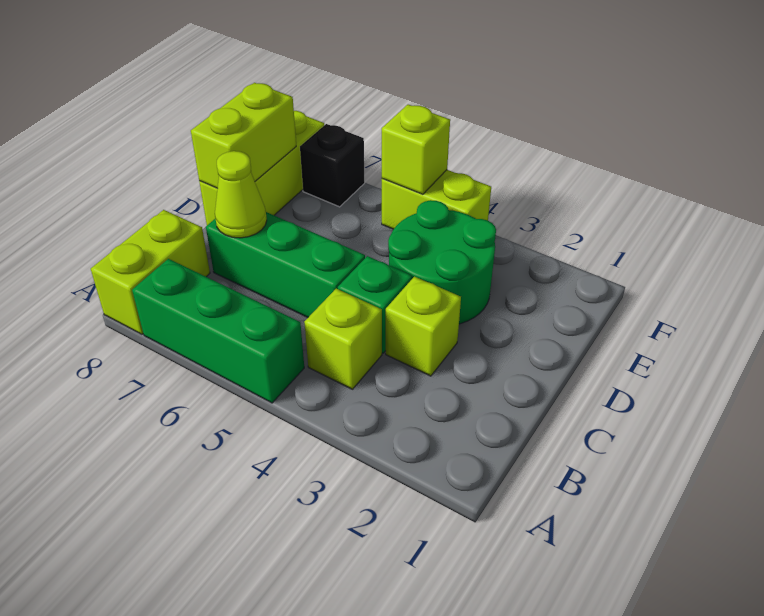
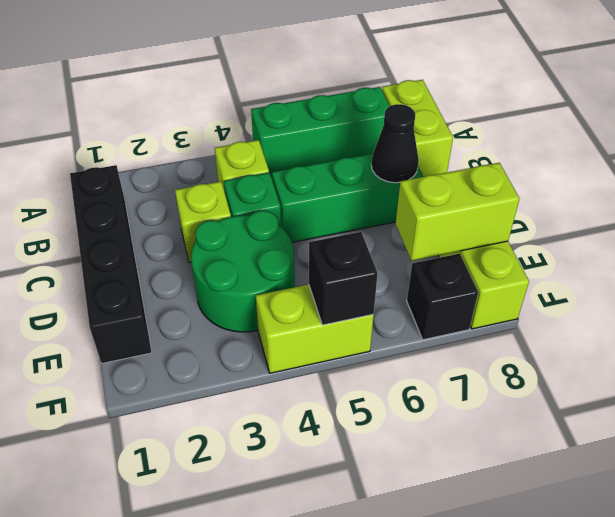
none -> black brick B1:E1 level 1
lime cone C7 level 2 -> black cone C7 level 2
lime brick D8:E8 level 2 -> lime brick E7:E8 level 2
lime brick F5 level 2 -> black brick F5 level 2

